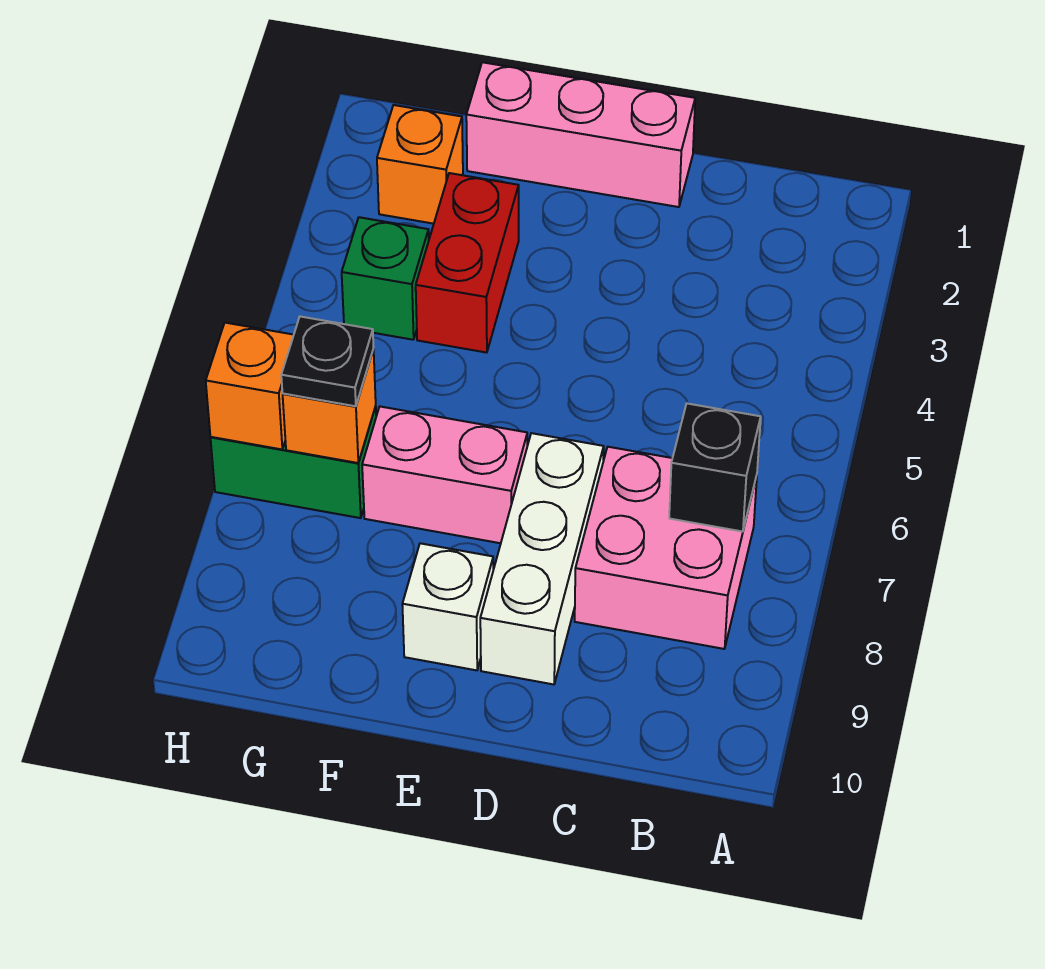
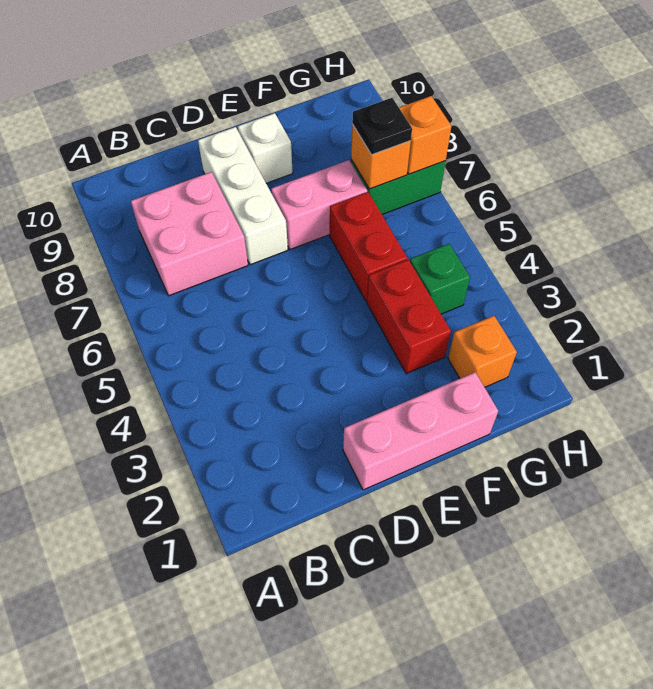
black brick B7 level 2 -> none
none -> red brick F5:F6 level 1

